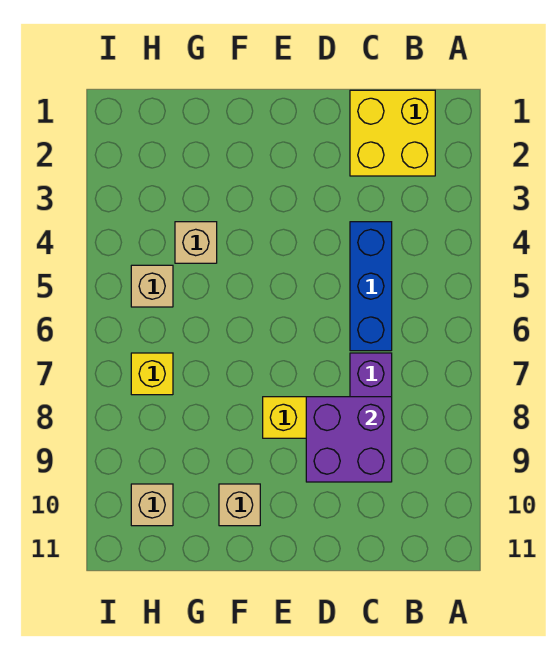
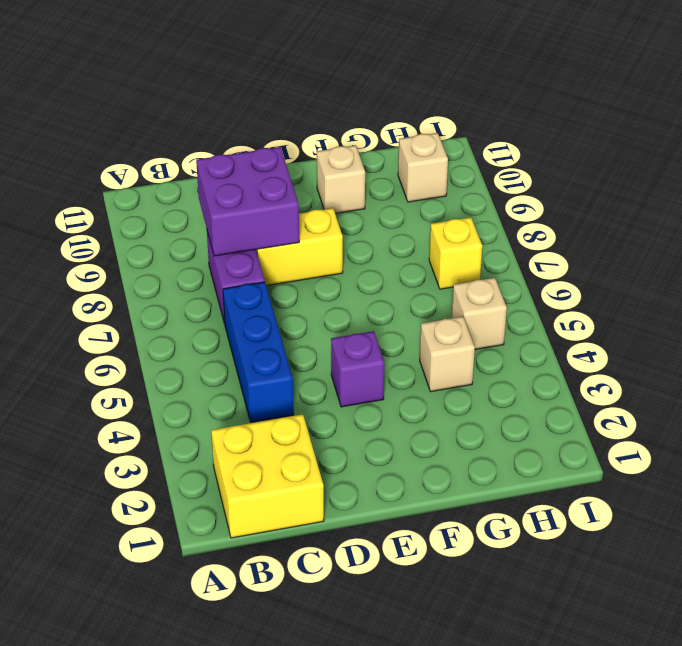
none -> purple brick E4 level 1

